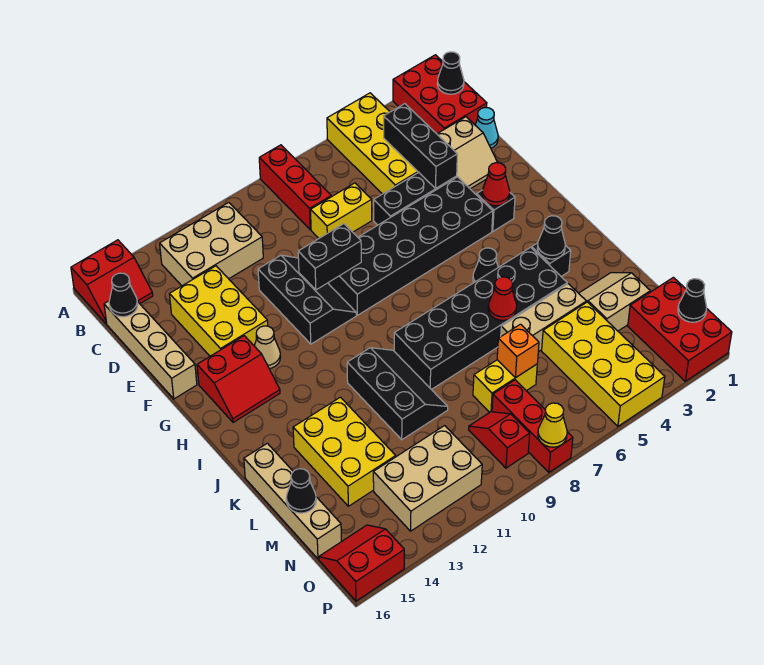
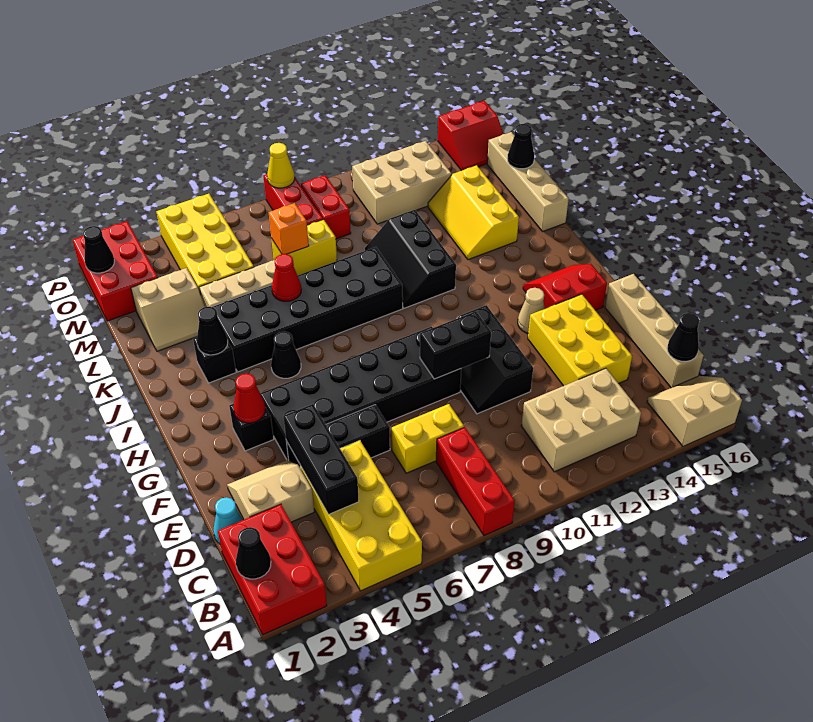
red slope A15:B16 level 1 top A -> tan slope A15:B16 level 1 top A
yellow brick K13:M14 level 1 -> yellow slope K13:M14 level 1 top 14
red slope N9:O9 level 1 top O -> red brick N9:O9 level 1

